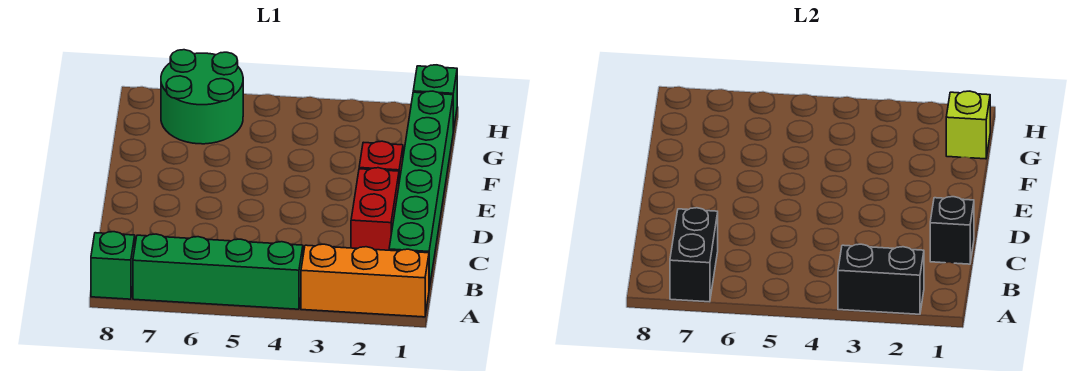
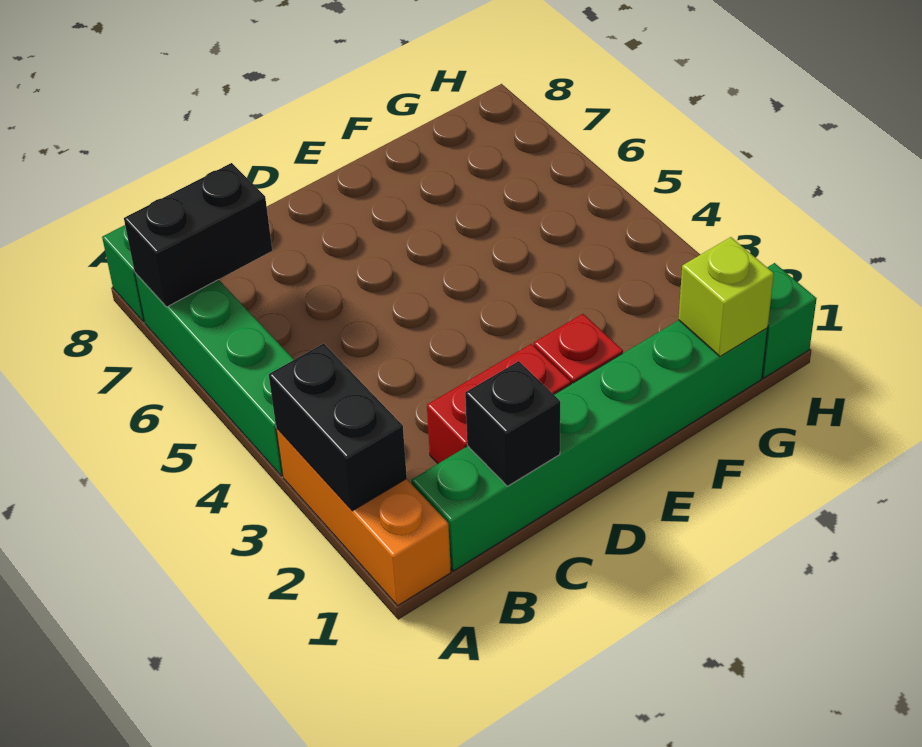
green round brick G6:H7 level 1 -> none

